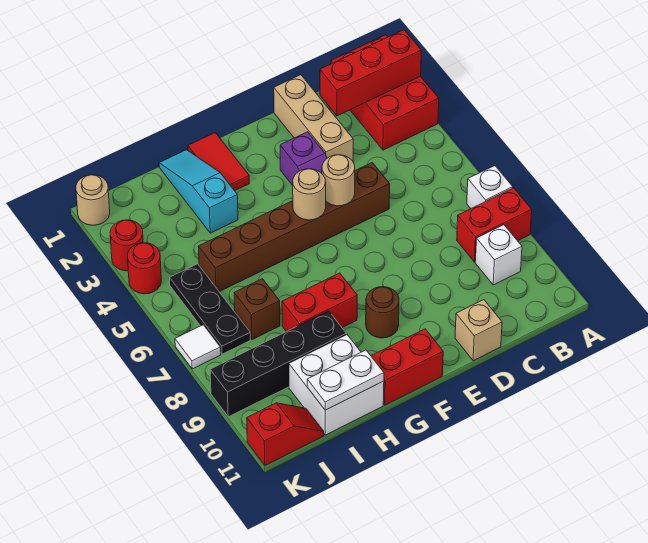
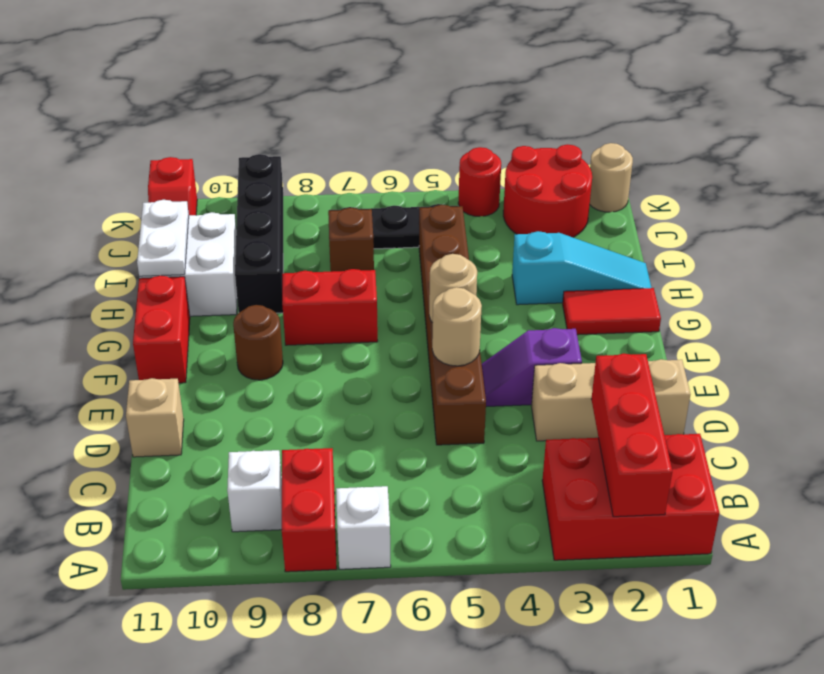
red brick G8:H8 level 1 -> red brick G7:G8 level 1
red round brick K3 level 1 -> red round brick J2:K3 level 1
white tile K7 level 1 -> none

